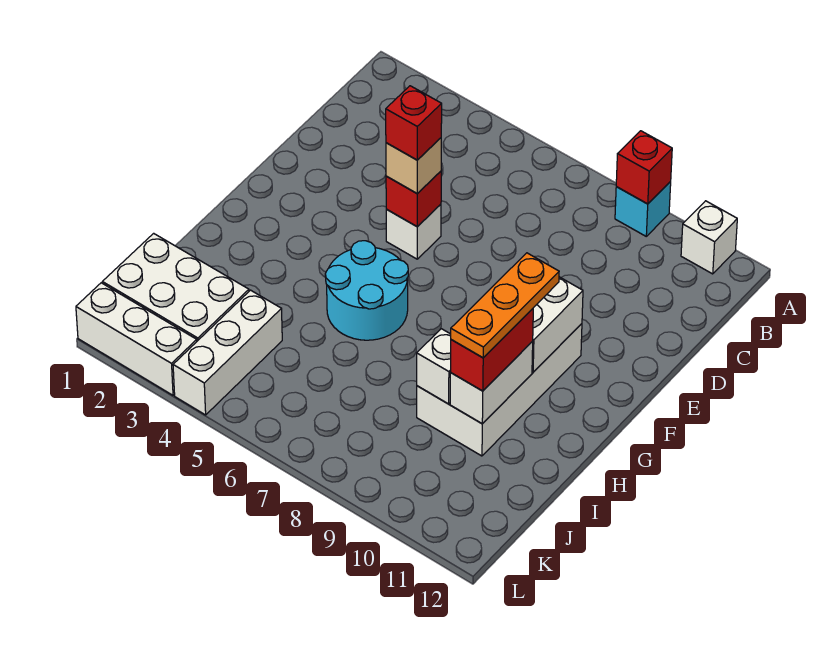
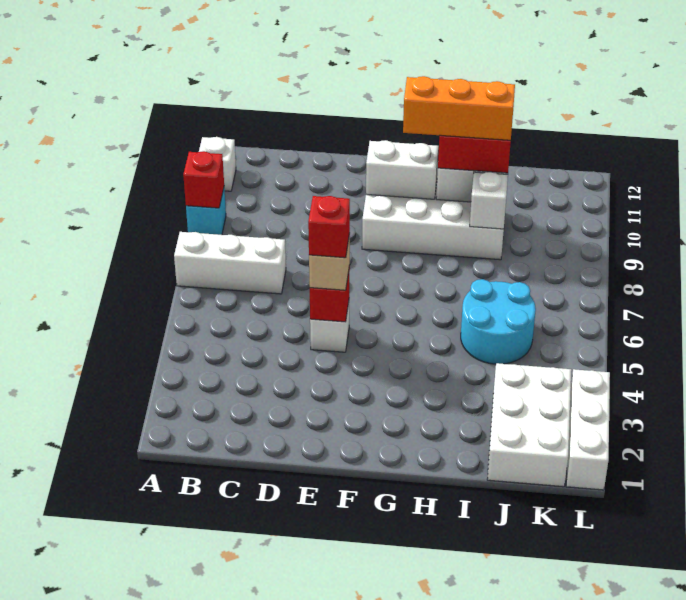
cyan round brick G5:H6 level 1 -> cyan round brick I5:J6 level 1
orange plate G10:I10 level 4 -> orange brick G10:I10 level 4
white brick J4:L4 level 1 -> white brick A7:C7 level 1

